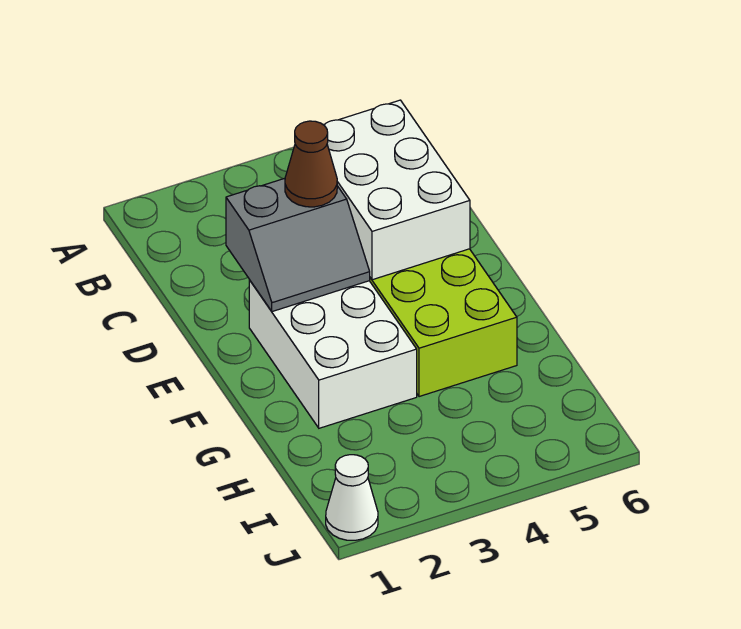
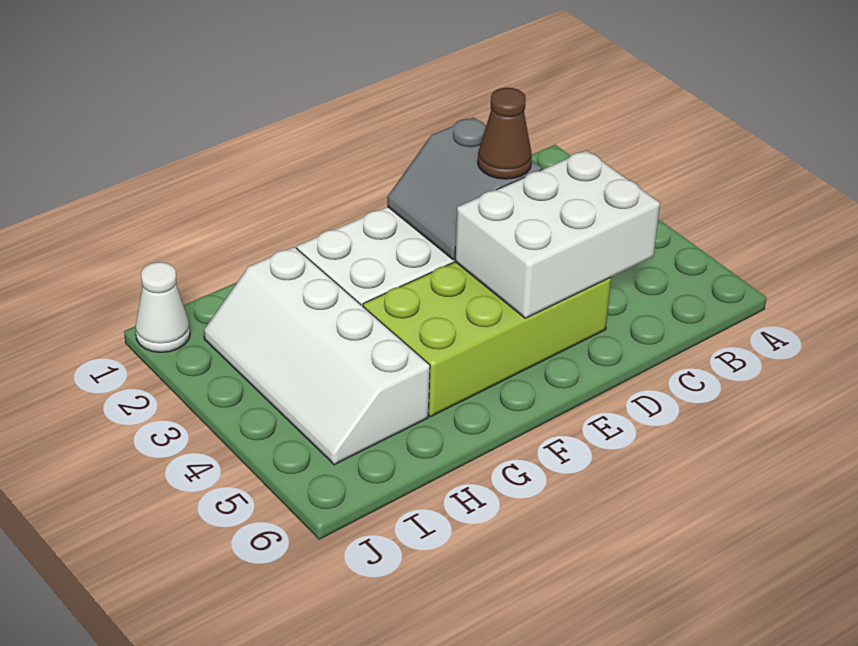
none -> white slope H2:I5 level 1 top H

